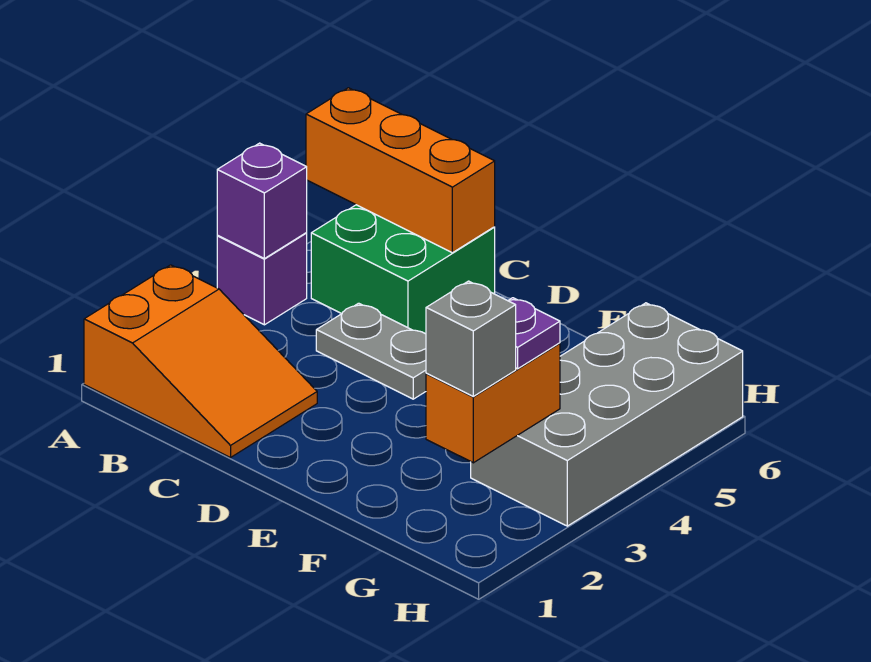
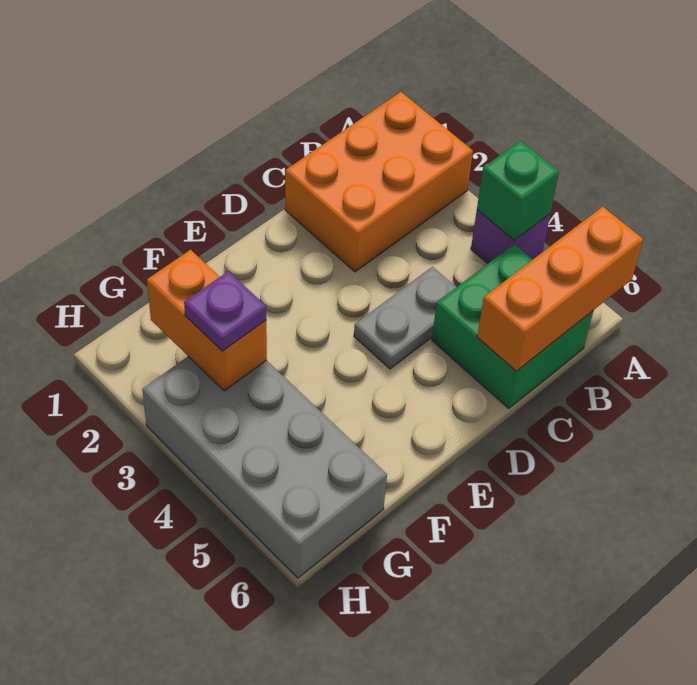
orange slope A1:C2 level 1 top A -> orange brick A1:C2 level 1
purple brick A4 level 2 -> green brick A4 level 2
grey brick G2 level 3 -> none

